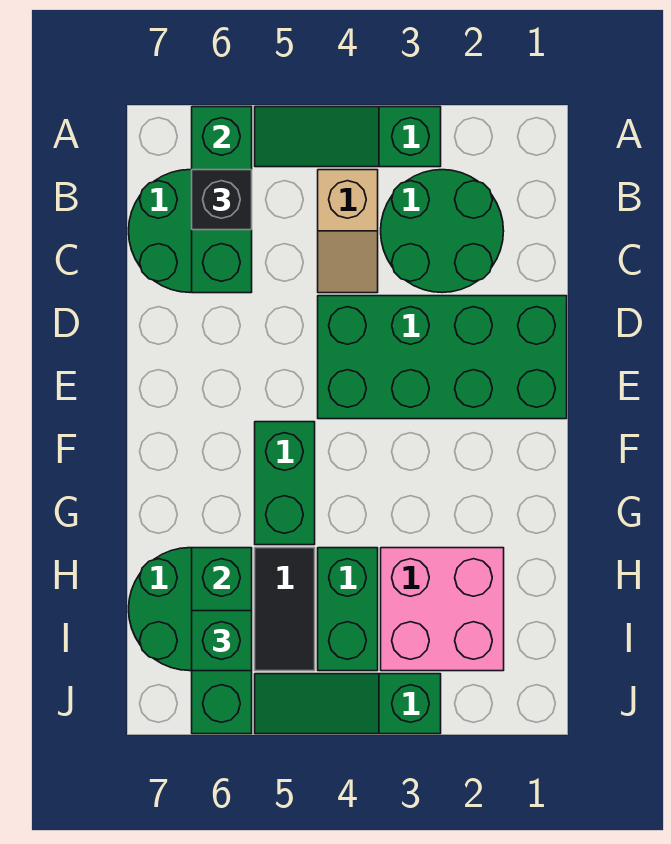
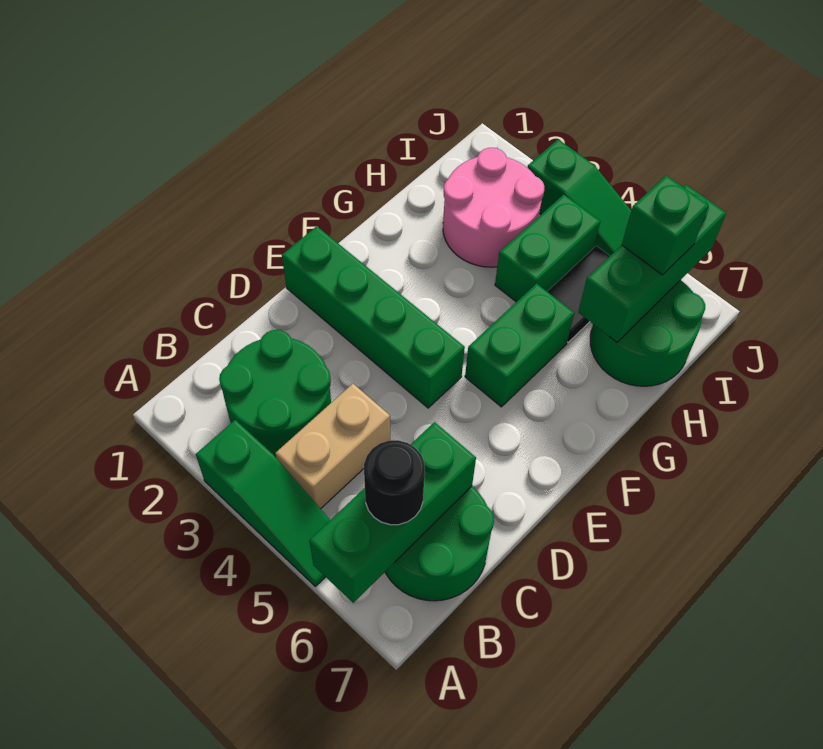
tan slope B4:C4 level 1 top B -> tan brick B4:C4 level 1
black brick B6 level 3 -> black round brick B6 level 3
green brick D1:E4 level 1 -> green brick E1:E4 level 1
pink brick H2:I3 level 1 -> pink round brick H2:I3 level 1

